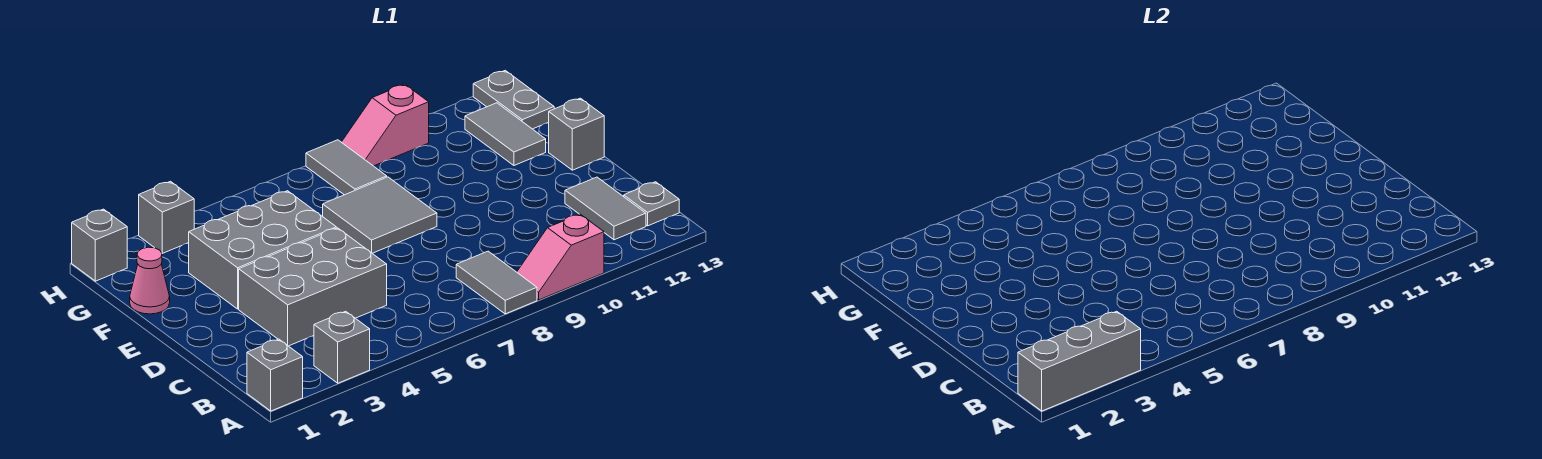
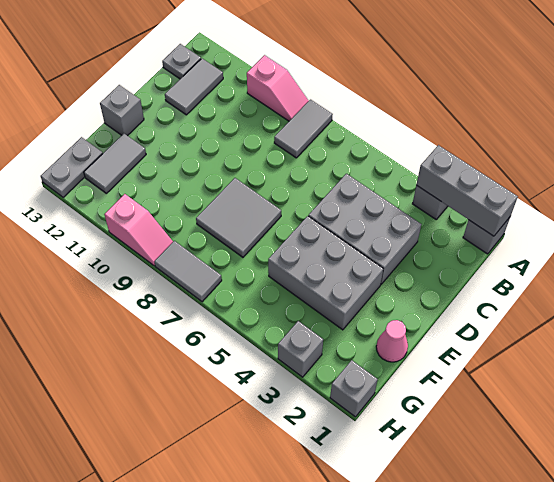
grey tile G8:H8 level 1 -> grey tile H7:H8 level 1

